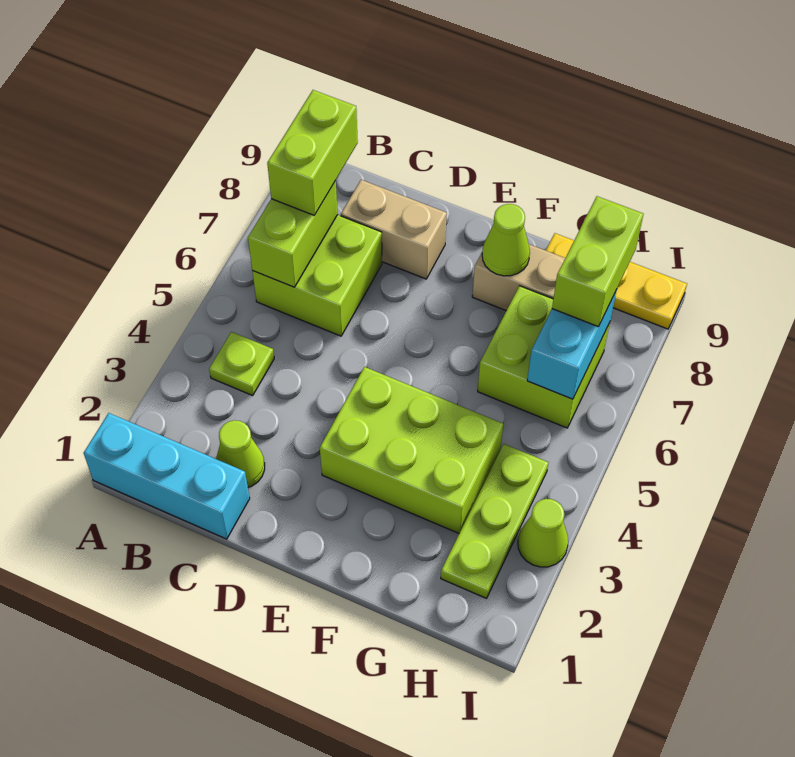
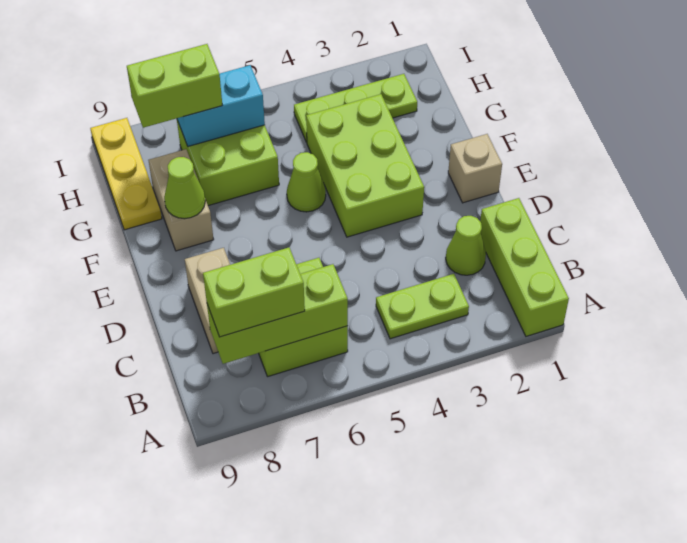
cyan brick A1:C1 level 1 -> lime brick A1:C1 level 1
lime plate B4 level 1 -> lime plate B3:B4 level 1
lime brick B6:B7 level 2 -> lime brick B6:B8 level 2
none -> tan brick E1 level 1
lime cone I3 level 1 -> lime cone F5 level 1

